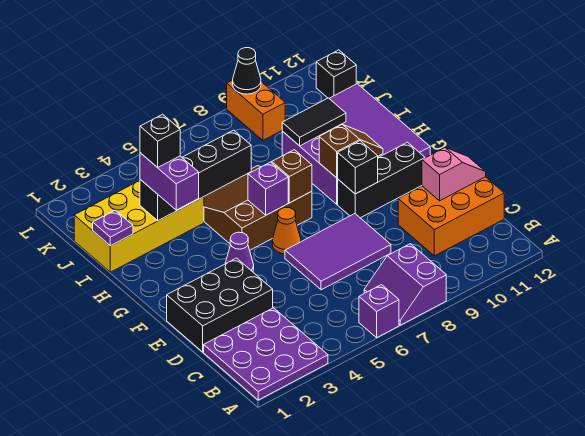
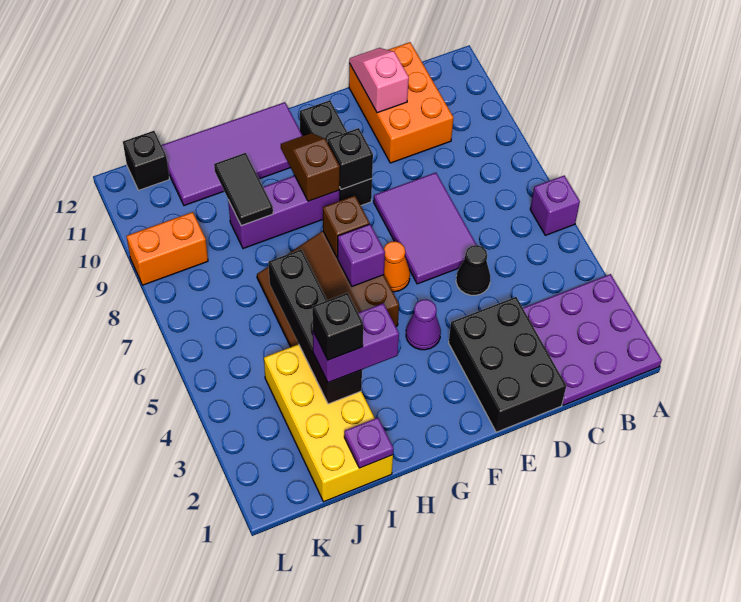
purple slope A7:B8 level 1 top 8 -> none
black cone L9 level 2 -> black cone D5 level 1

